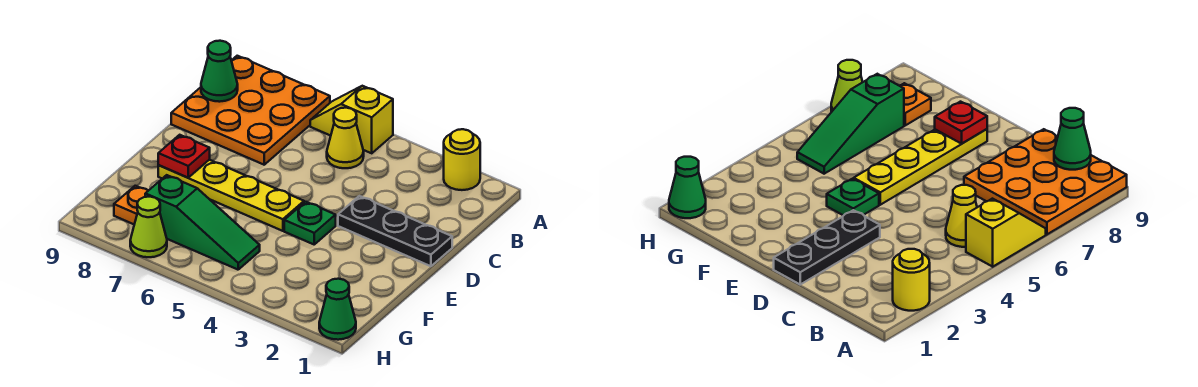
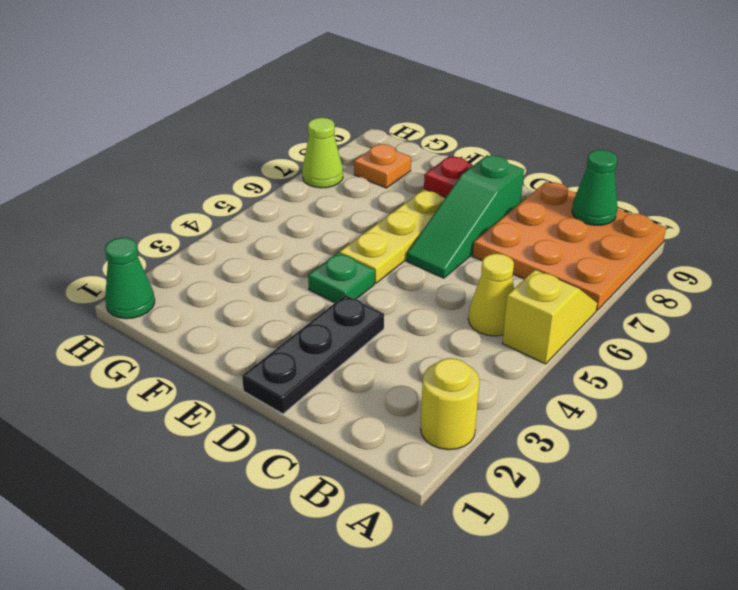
green slope G5:G7 level 1 top 7 -> green slope D6:D8 level 1 top 8

